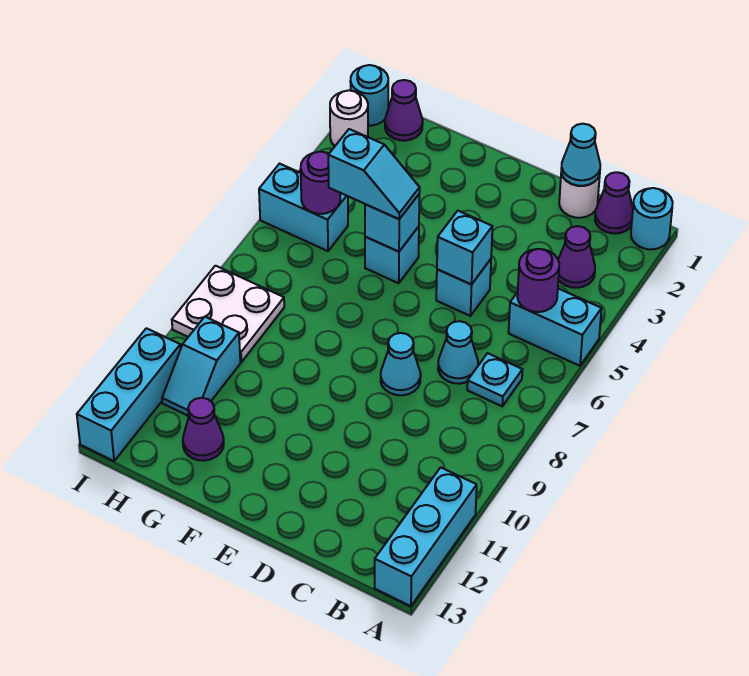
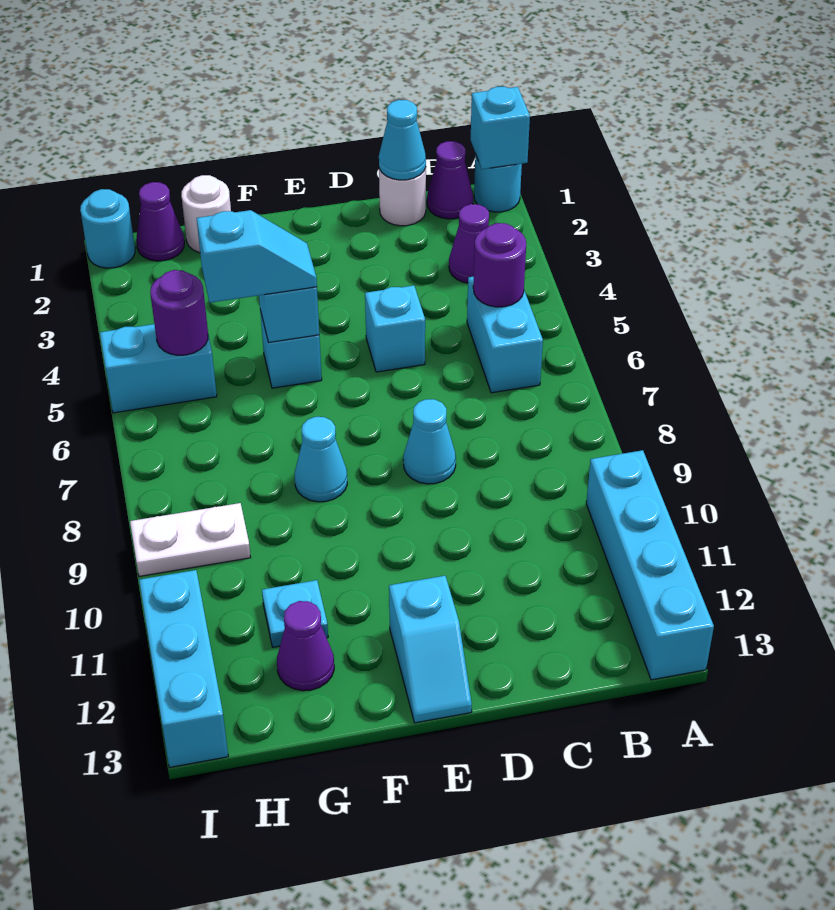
cyan brick A5:B5 level 1 -> cyan brick B5:B6 level 1
cyan brick A11:A13 level 1 -> cyan brick A10:A13 level 1
cyan plate B7 level 1 -> cyan plate G11 level 1
cyan cone C7 level 1 -> cyan cone F8 level 1
cyan brick D5 level 2 -> cyan brick A1 level 2
white plate H8:I9 level 1 -> white plate H9:I9 level 1
cyan slope H10:H11 level 1 top 10 -> cyan slope E12:E13 level 1 top 12
white round brick I2 level 1 -> white round brick G1 level 1

